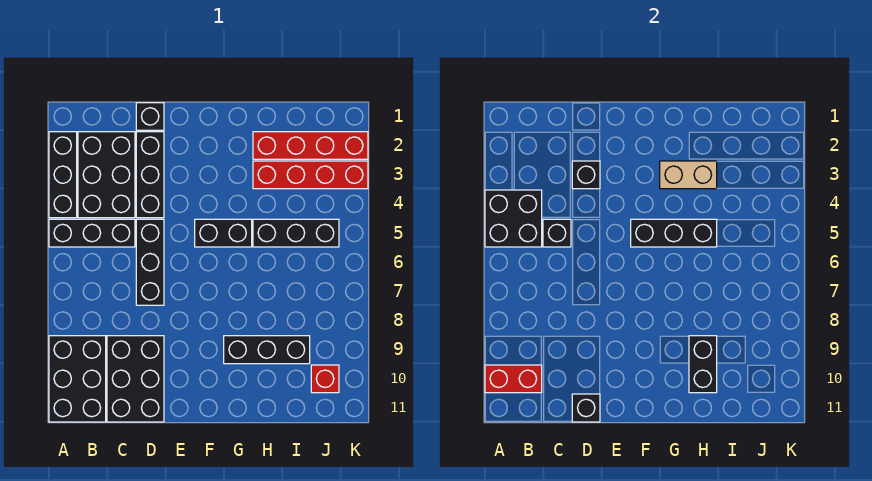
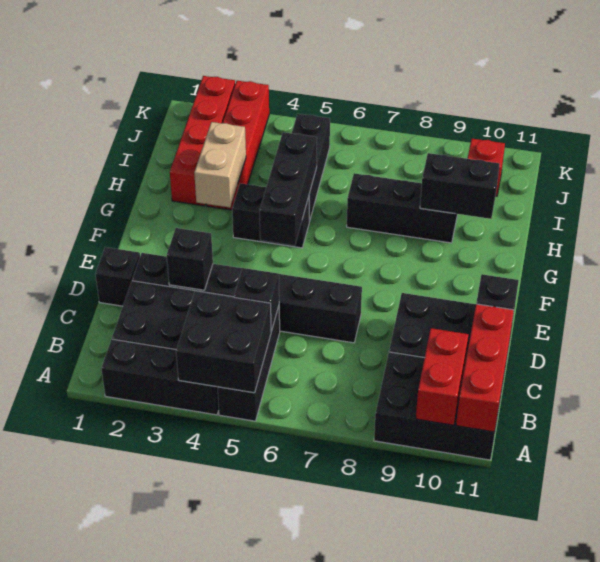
none -> red brick A11:C11 level 2
black brick F5:G5 level 1 -> black brick G4:G5 level 1
black brick G9:I9 level 1 -> black brick H7:H9 level 1

